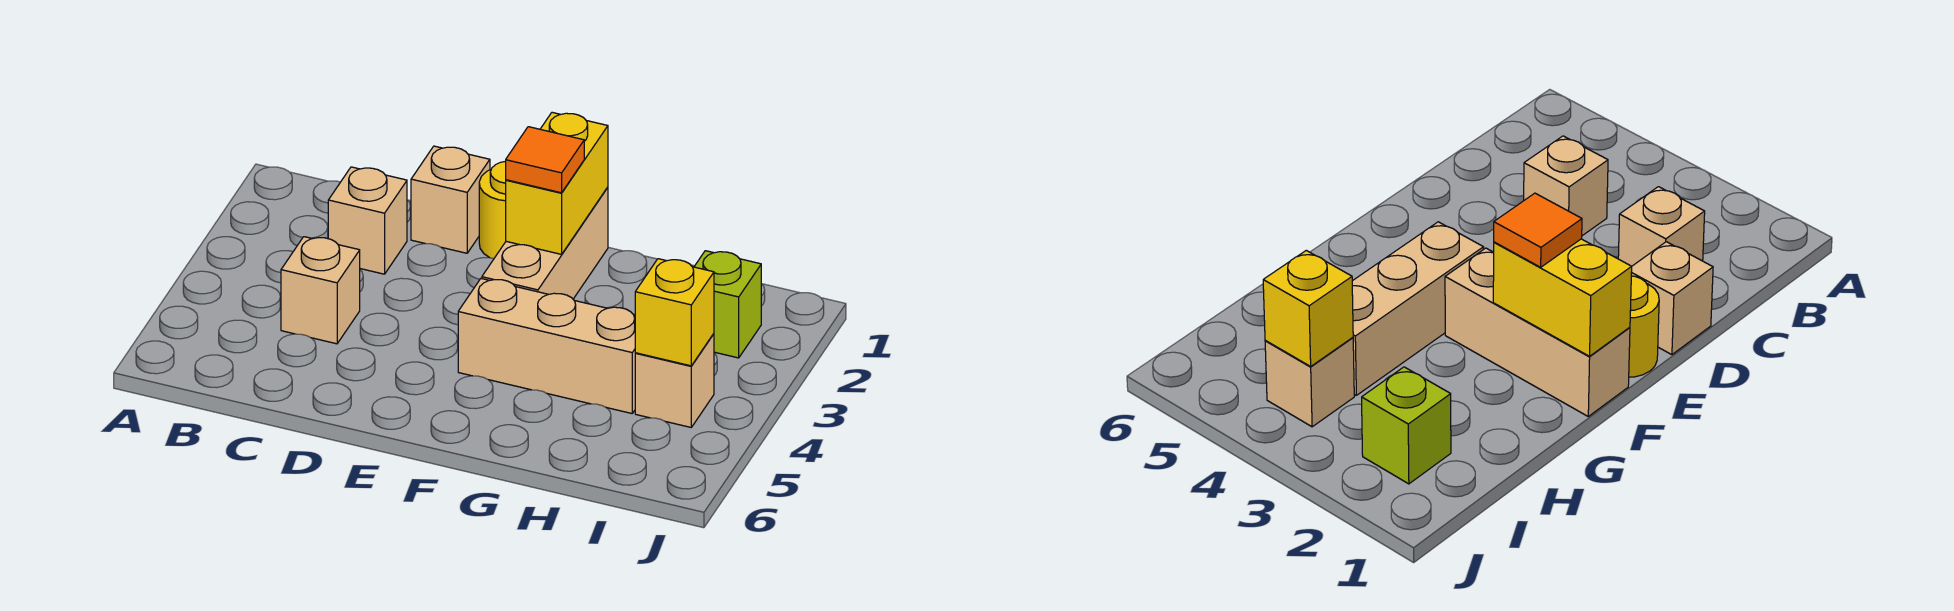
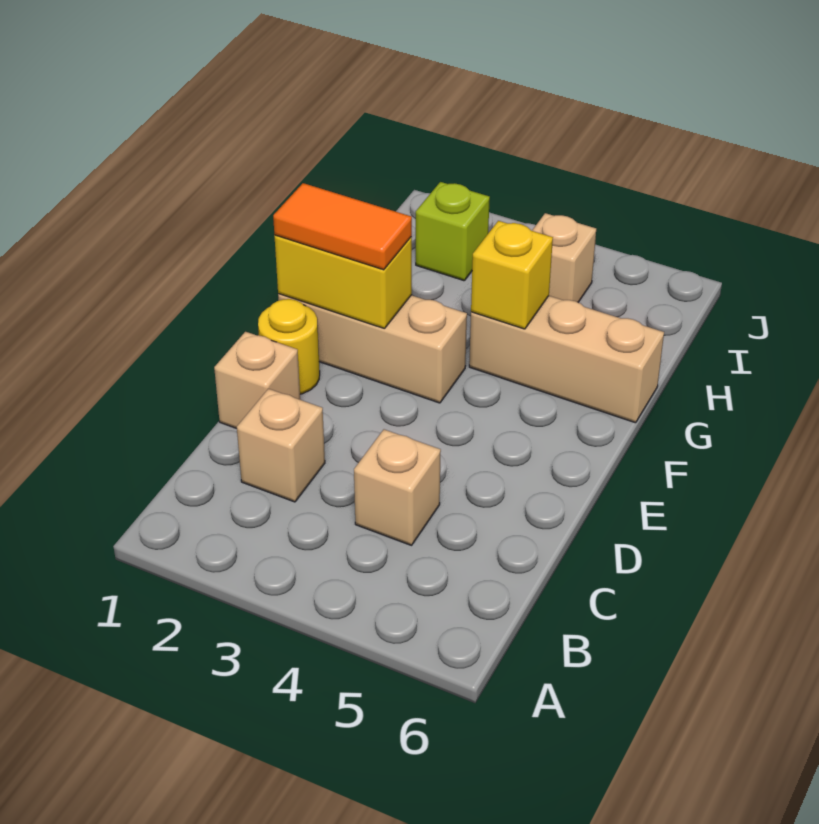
orange tile F2 level 3 -> orange tile F1:F2 level 3
tan brick F4:H4 level 1 -> tan brick G4:G6 level 1
yellow brick I4 level 2 -> yellow brick G4 level 2

